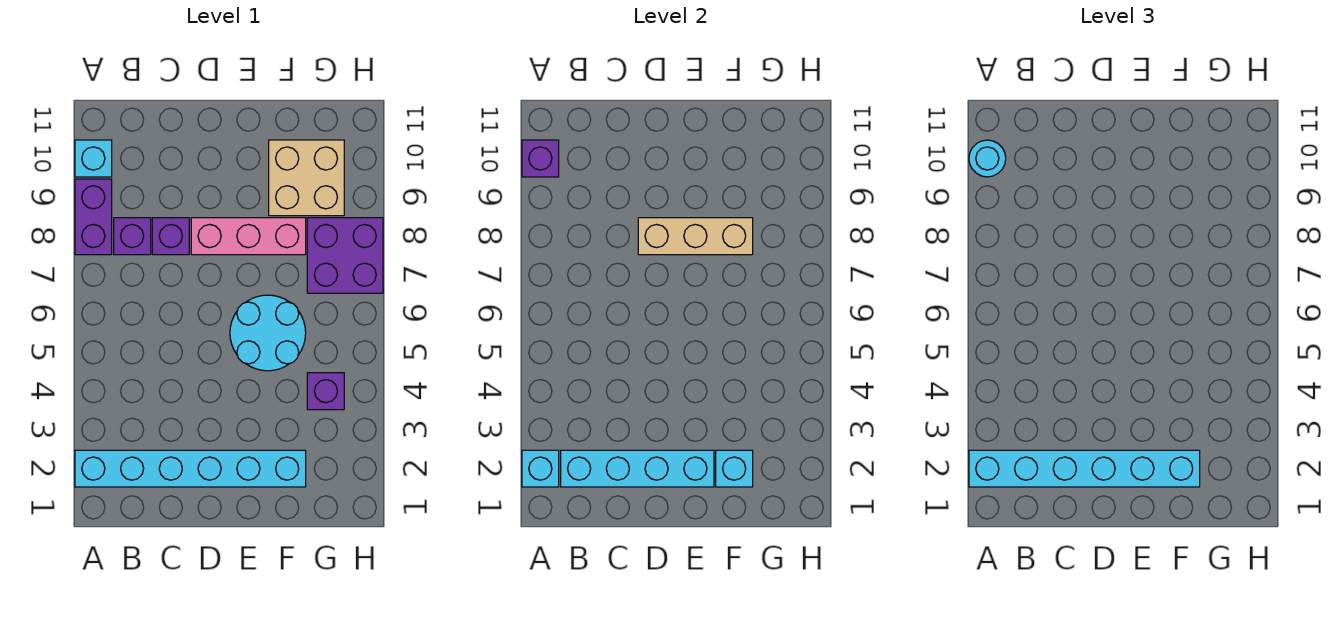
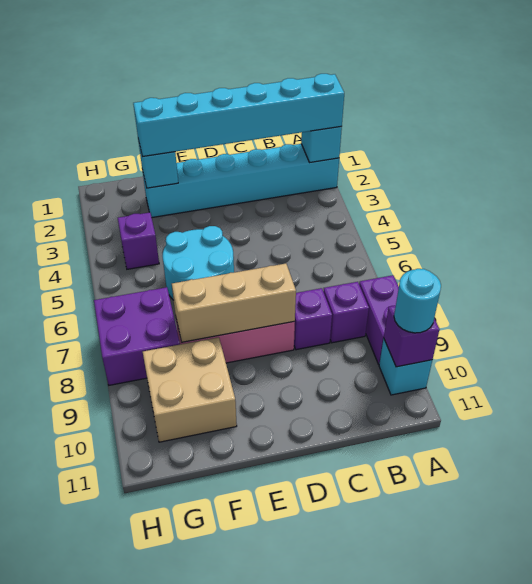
cyan brick B2:E2 level 2 -> none

